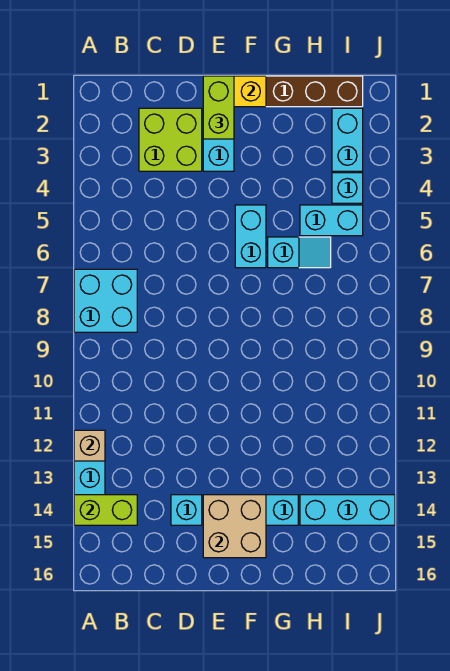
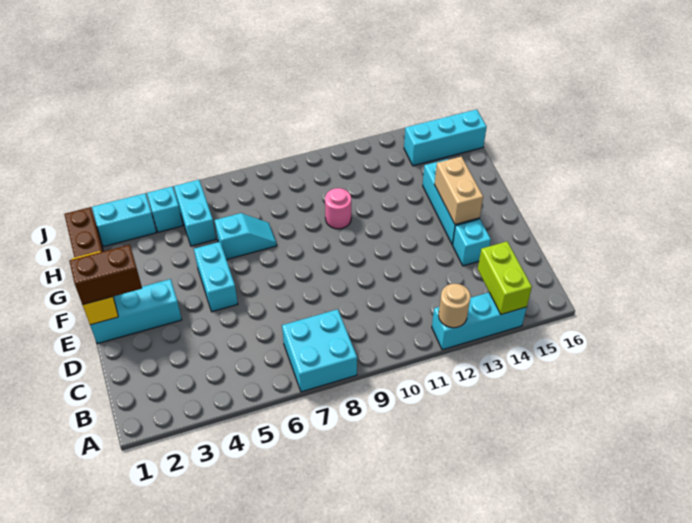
tan brick A12 level 2 -> tan round brick A12 level 2
lime brick C2:D3 level 1 -> none
lime brick E1:E2 level 3 -> brown brick E1:E2 level 3
tan brick E14:F15 level 2 -> tan brick E14:F14 level 2
cyan brick F5:F6 level 1 -> cyan brick E5:F5 level 1
cyan slope G6:H6 level 1 top G -> cyan slope G6:G7 level 1 top 6
none -> pink round brick G10 level 1
cyan brick H14:J14 level 1 -> cyan brick I14:I16 level 1

